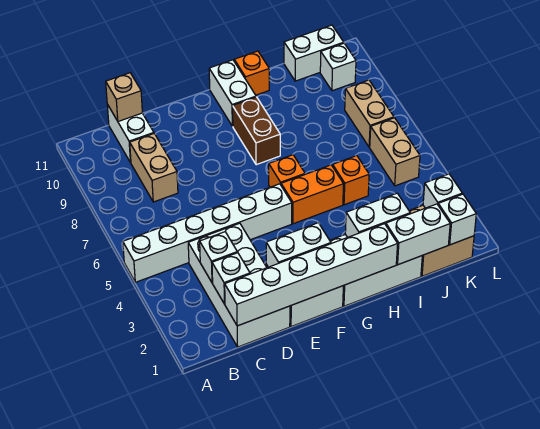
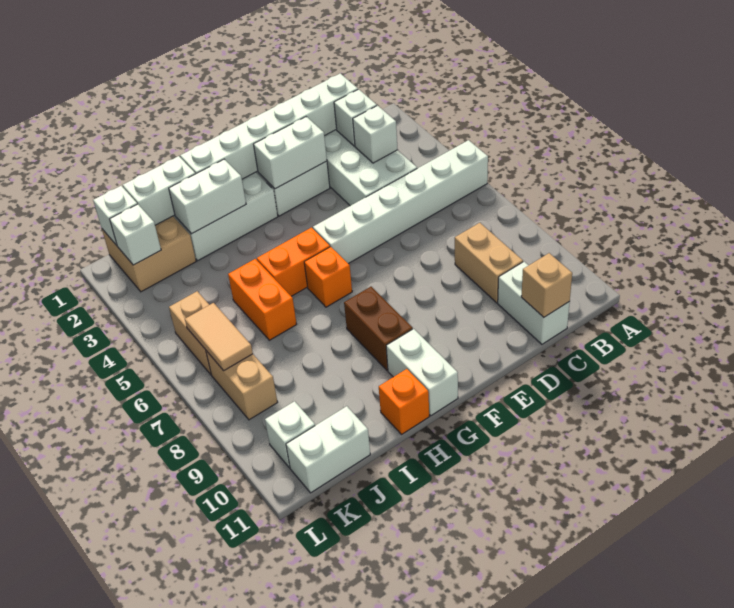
orange brick I5 level 1 -> orange brick I5:I6 level 1
none -> tan tile K6:K7 level 2

